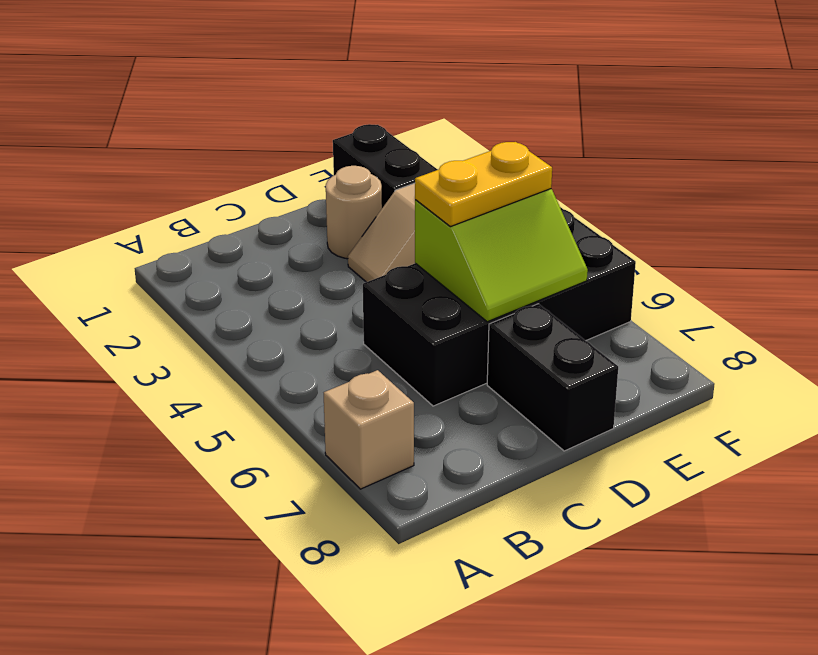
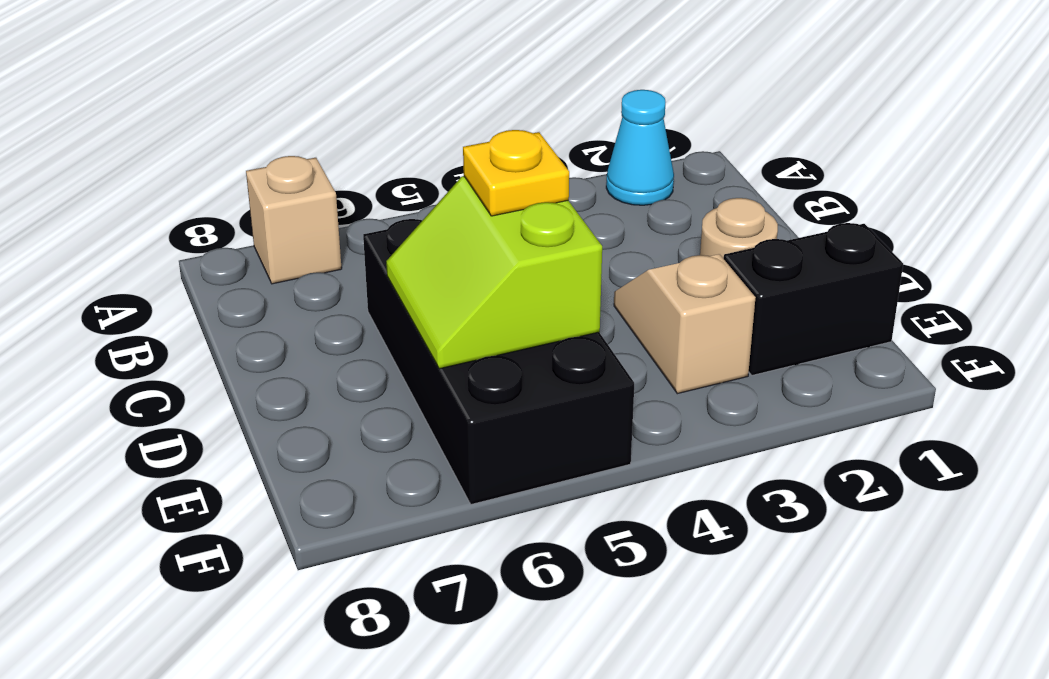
none -> cyan cone A2 level 1
yellow plate D5:E5 level 3 -> yellow plate D5 level 3
black brick D7:D8 level 1 -> none

